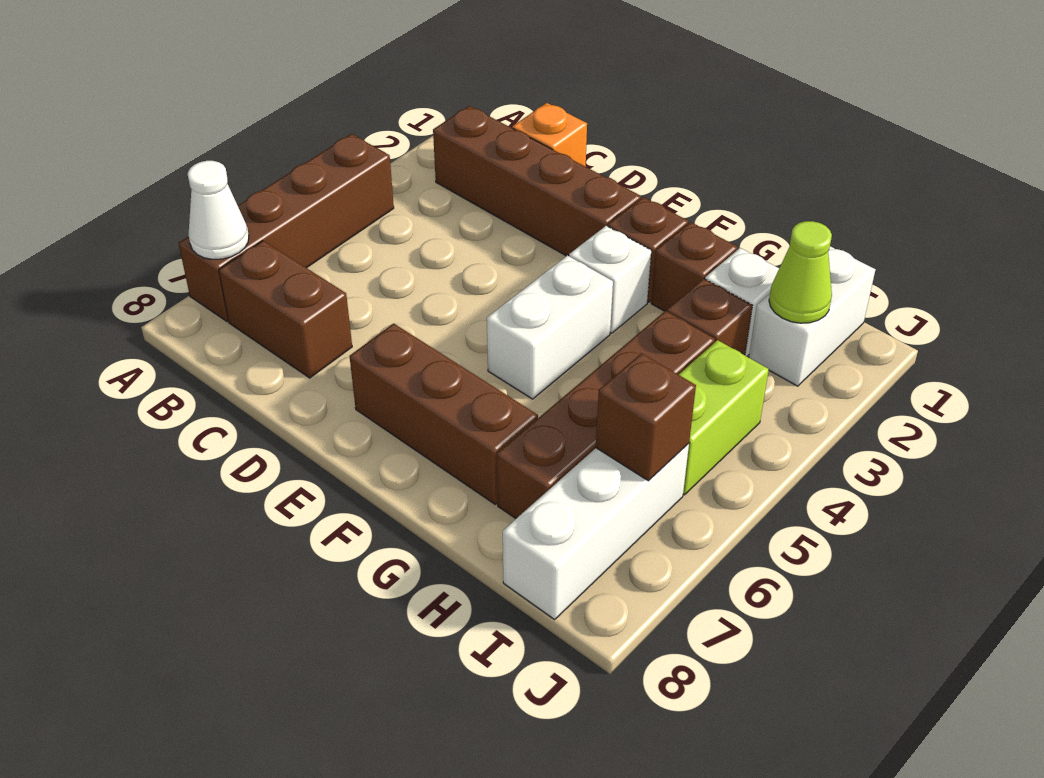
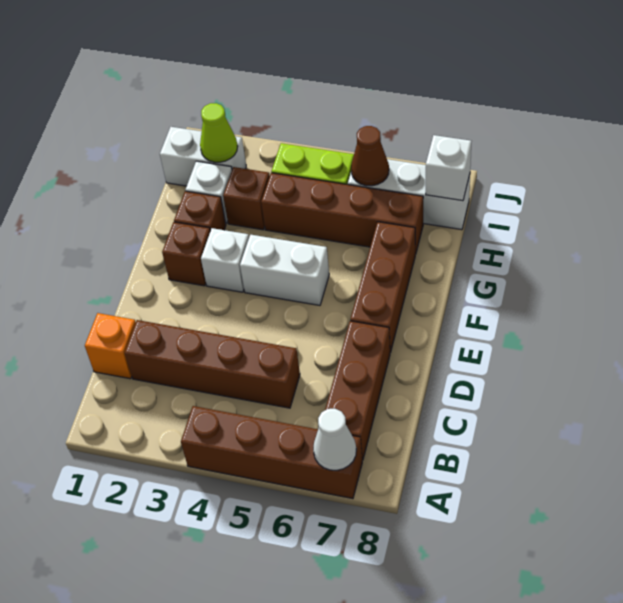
brown brick B2:E2 level 1 -> brown brick C2:C5 level 1
brown brick B7:C7 level 1 -> brown brick B7:D7 level 1
brown brick I6 level 2 -> brown cone I6 level 2
none -> white brick I8 level 2

